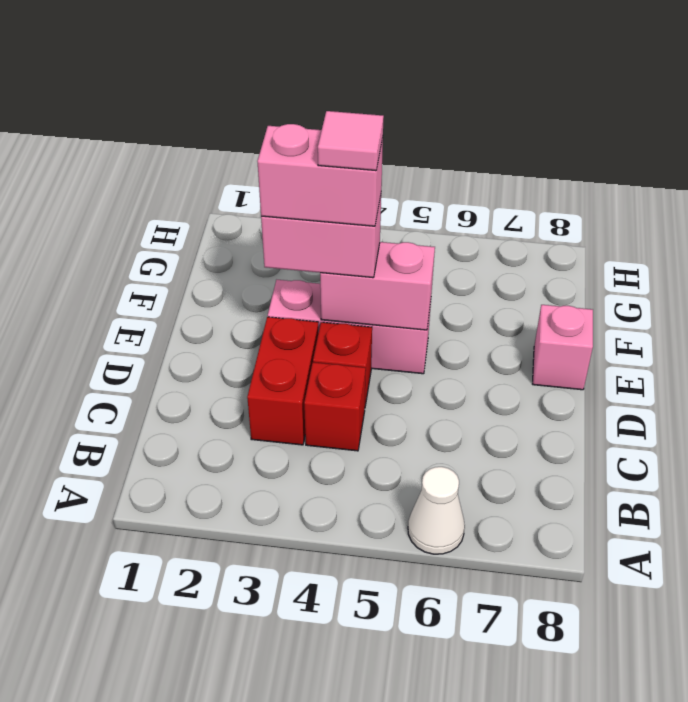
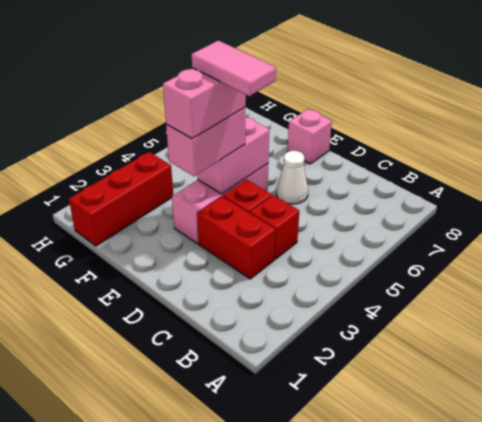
white cone A6 level 1 -> white cone D6 level 1
pink tile E4 level 5 -> pink tile D4:E4 level 5
none -> red brick G1:G3 level 1

